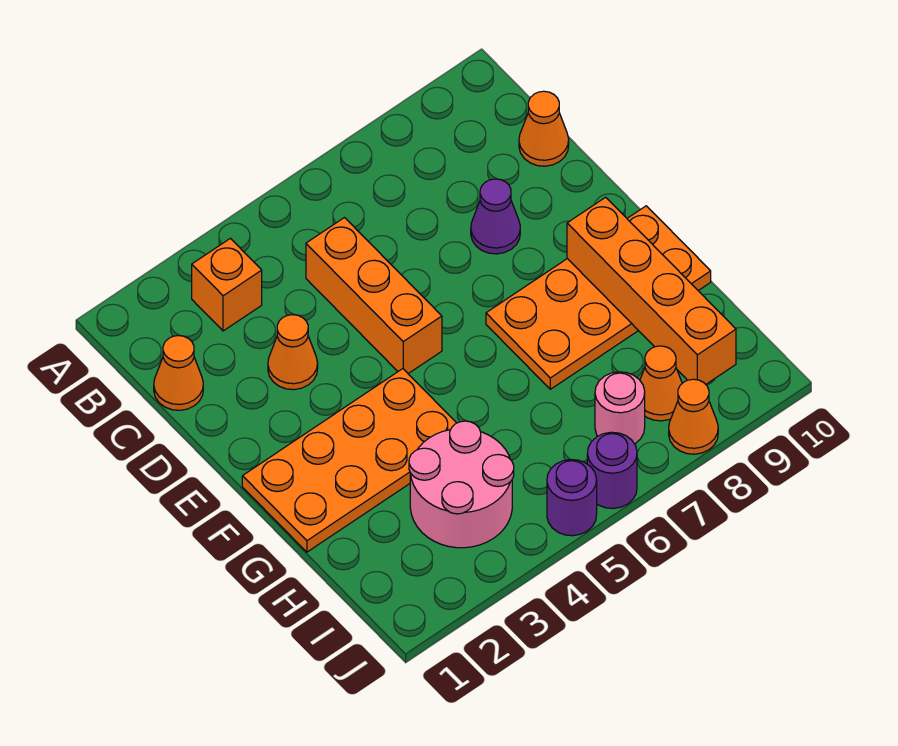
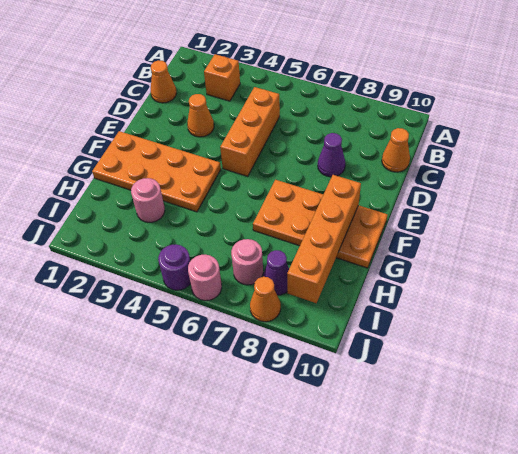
pink round brick H3:I4 level 1 -> pink round brick H3 level 1
orange cone I8 level 1 -> purple cone I8 level 1
purple round brick J6 level 1 -> pink round brick J6 level 1

